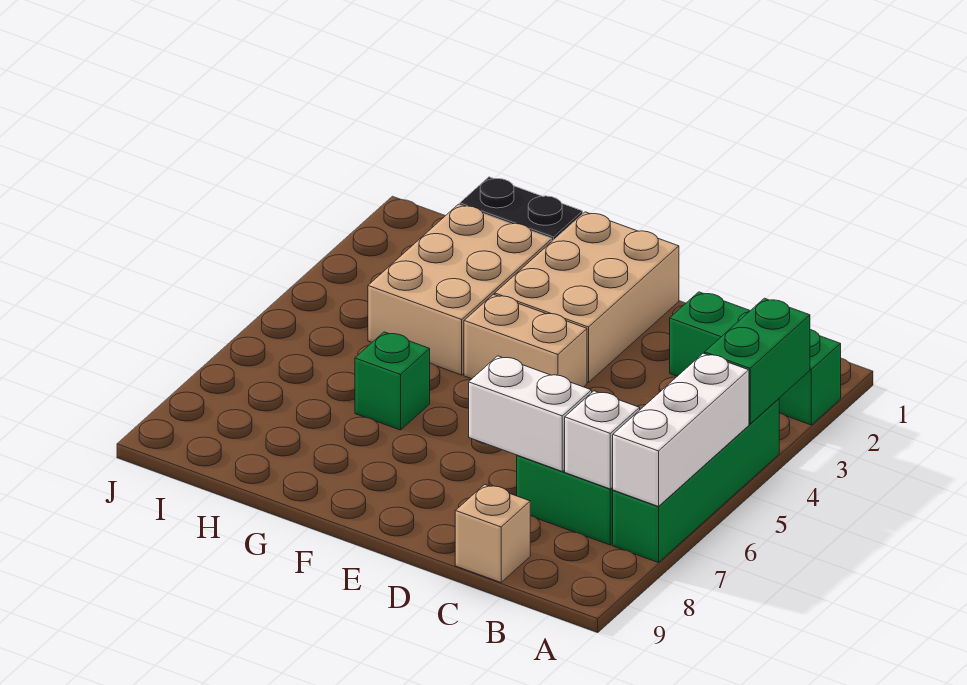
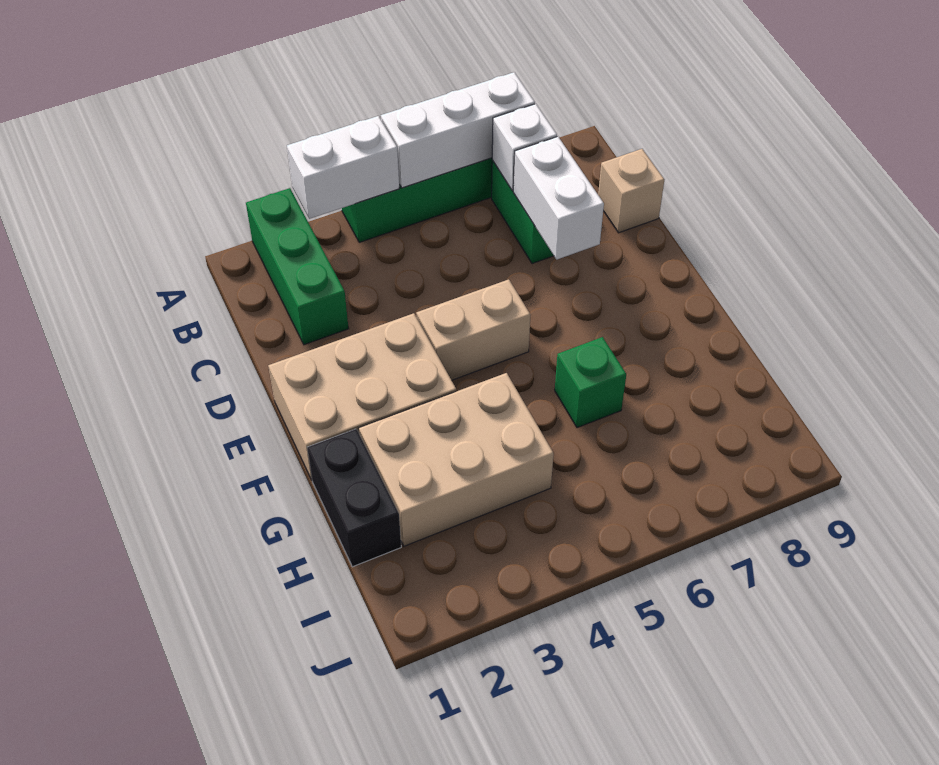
green brick A3:A4 level 2 -> white brick A3:A4 level 2
tan brick E4:F4 level 1 -> tan brick E4:E5 level 1

